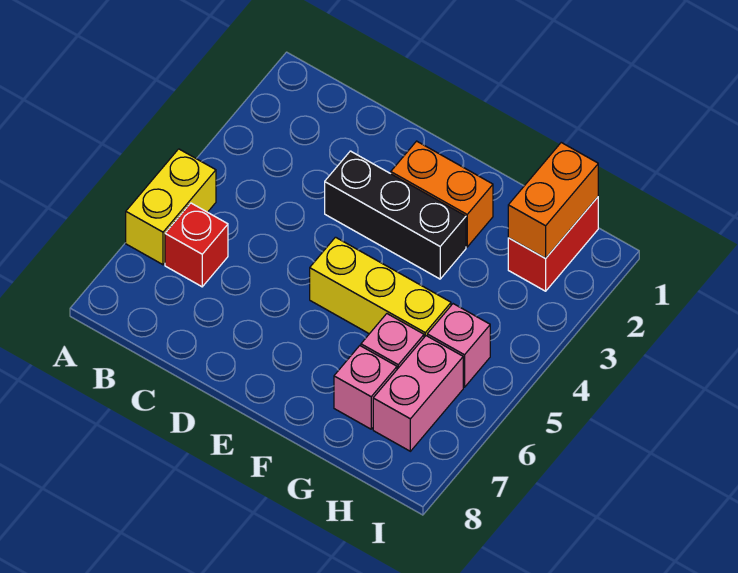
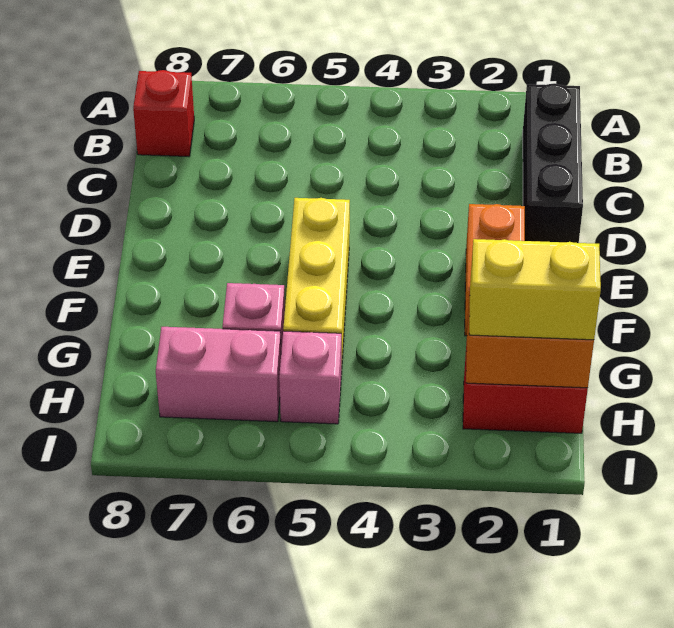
yellow brick A5:A6 level 1 -> yellow brick H1:H2 level 3
red brick B6 level 1 -> red brick B8 level 1
black brick D3:F3 level 1 -> black brick B1:D1 level 1
pink brick G7 level 1 -> none

